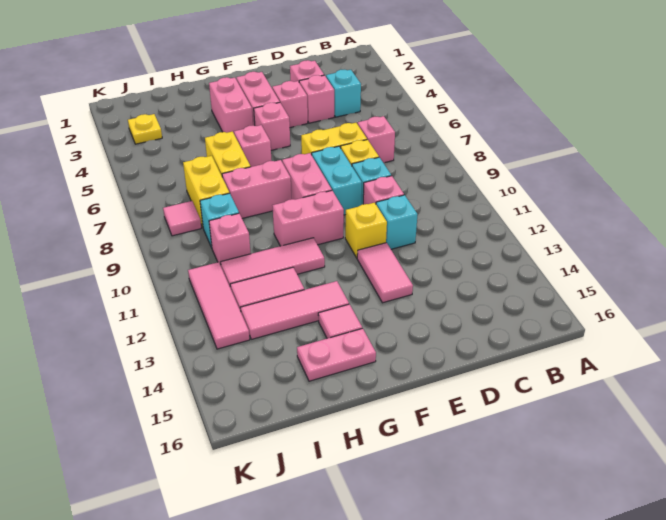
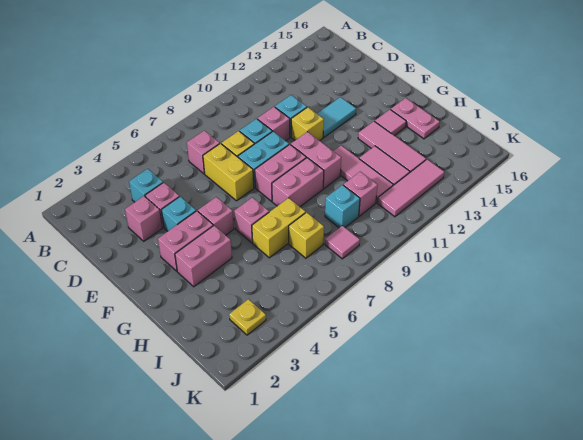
pink brick E4 level 1 -> cyan brick E4 level 1
pink tile E12:E13 level 1 -> cyan tile E12:E13 level 1
pink brick G8:H8 level 1 -> pink brick G8:G9 level 1
yellow brick I7:I8 level 1 -> yellow brick I7 level 1

